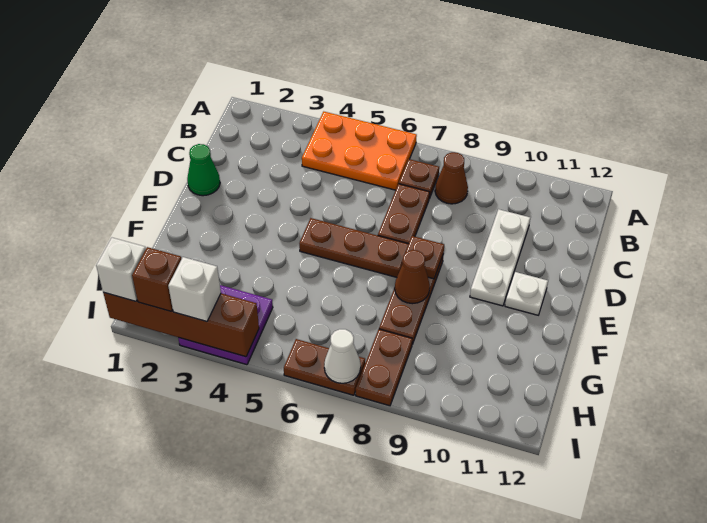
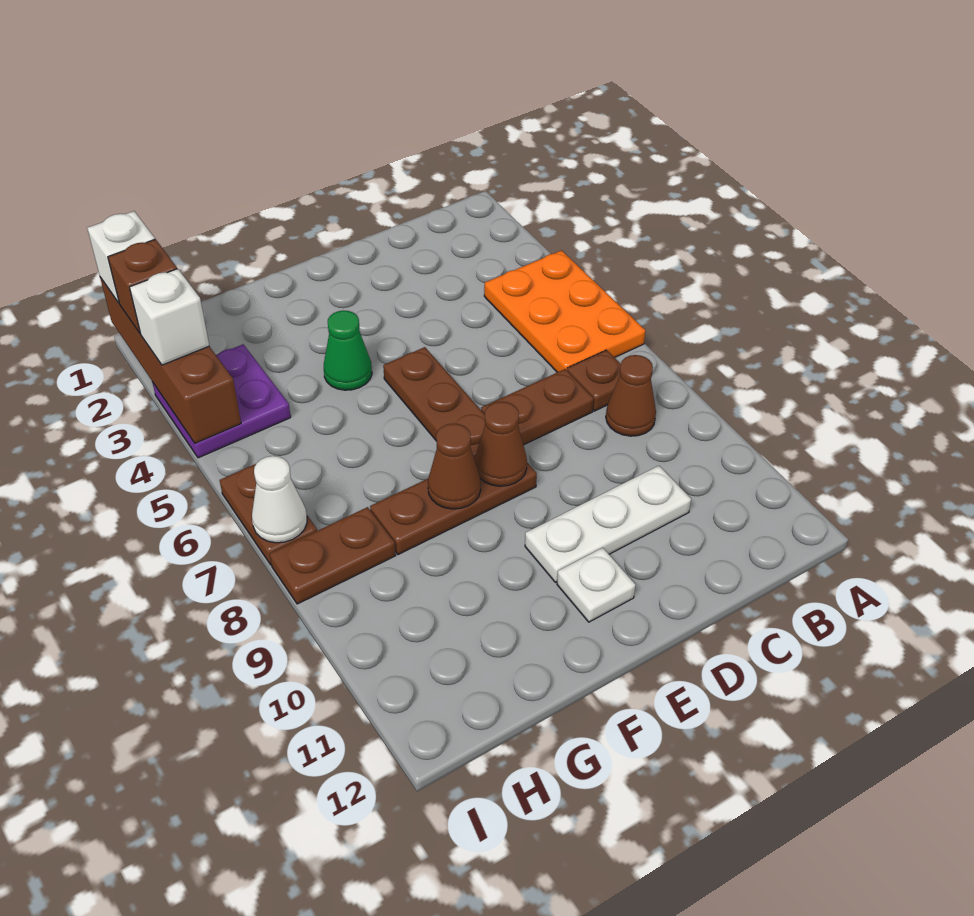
green cone D1 level 1 -> green cone F4 level 1
brown plate E8 level 2 -> brown cone E8 level 2

